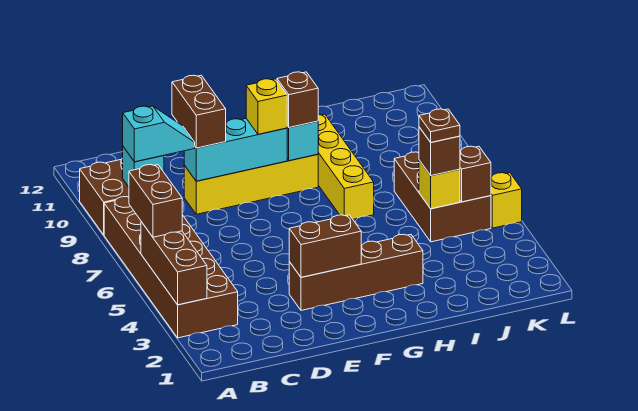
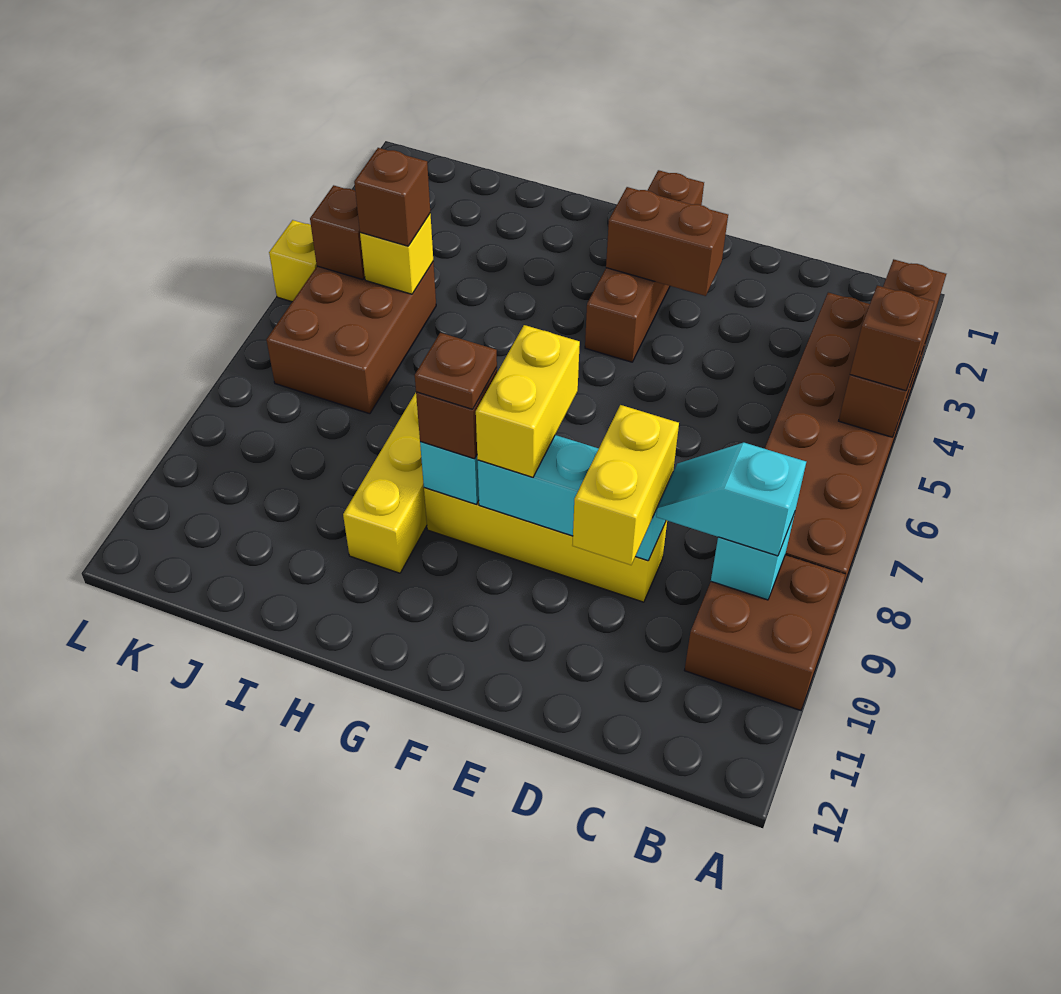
brown brick A5:A6 level 3 -> brown brick A5 level 3
brown brick D9:D10 level 3 -> yellow brick D9:D10 level 3
brown brick E3:H3 level 1 -> brown brick F1:F4 level 1
yellow brick F9 level 3 -> yellow brick F8:F9 level 3
brown plate J5 level 4 -> brown plate G9 level 4

